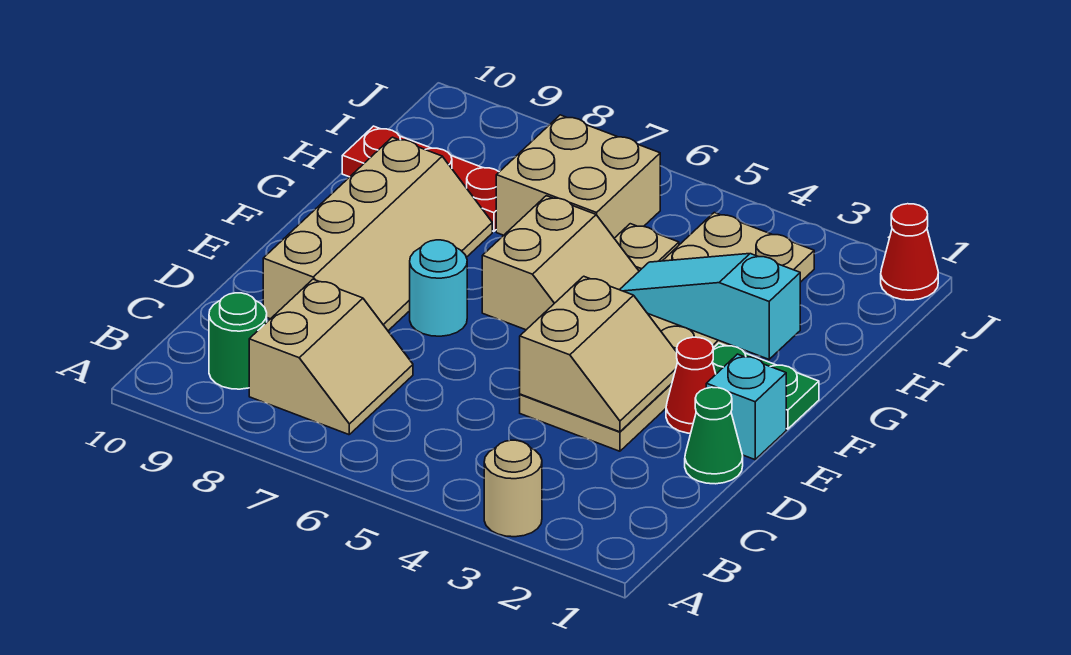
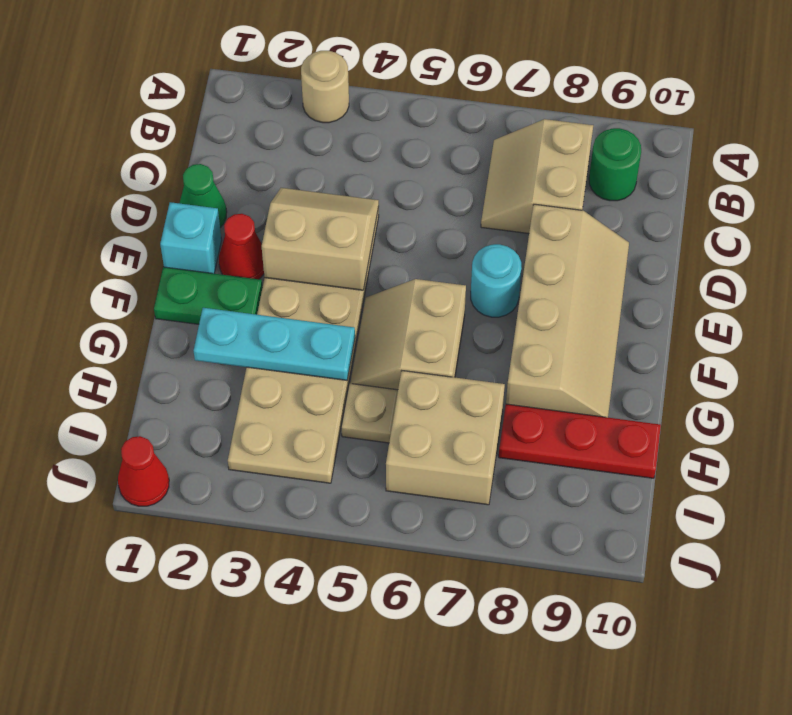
tan slope D3:E4 level 2 top 4 -> tan slope D3:E4 level 2 top E
tan slope D8:G9 level 1 top 9 -> tan slope D8:G9 level 1 top 8
cyan slope G2:G4 level 2 top 2 -> cyan plate G2:G4 level 2

